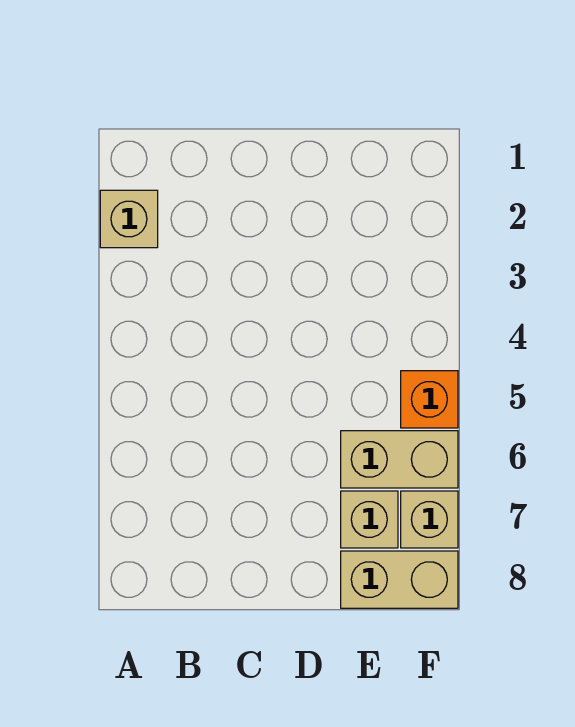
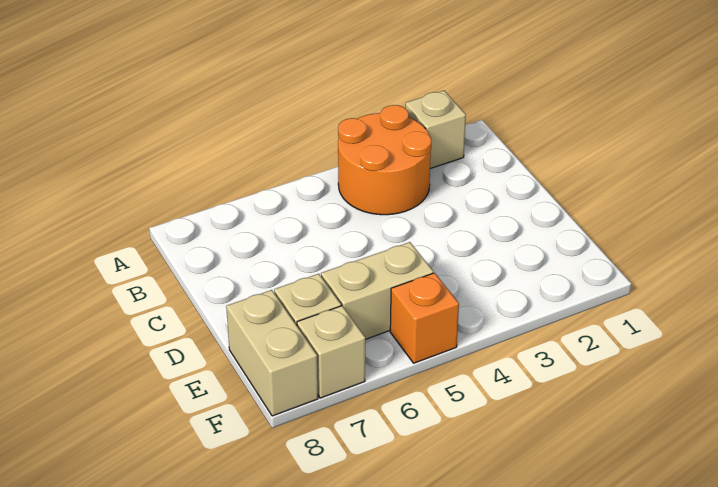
none -> orange round brick A3:B4 level 1
tan brick E6:F6 level 1 -> tan brick E5:E6 level 1

